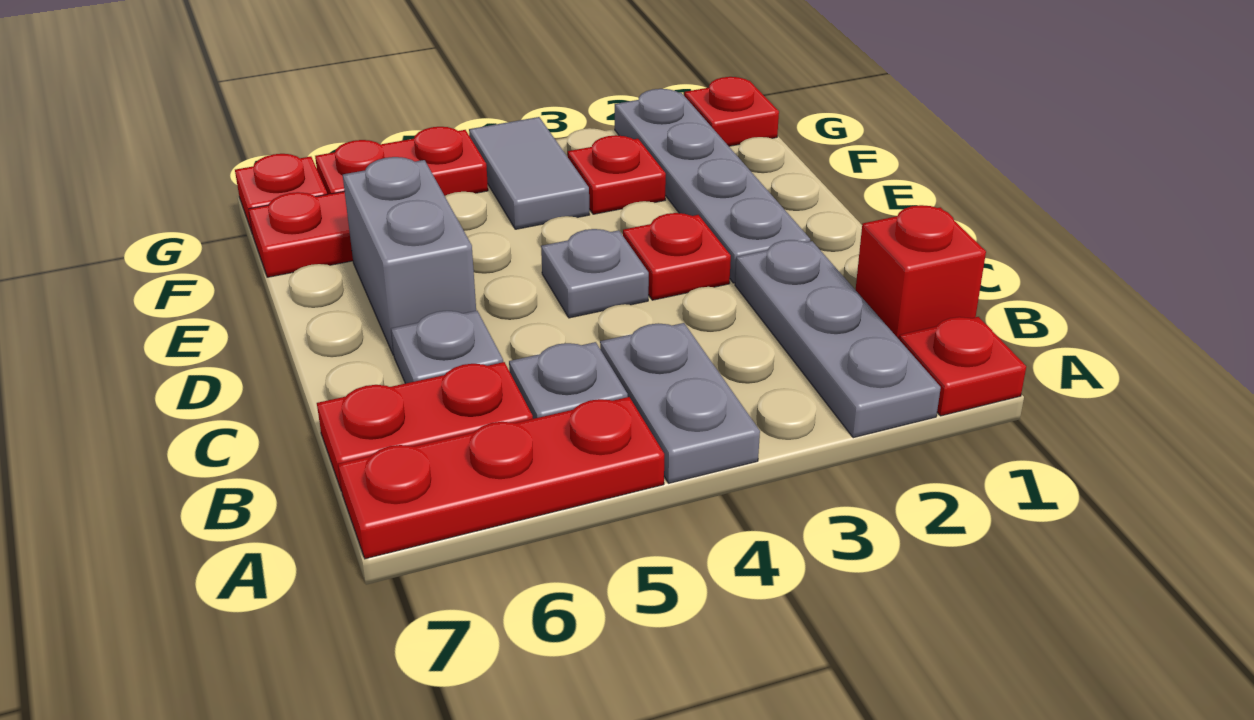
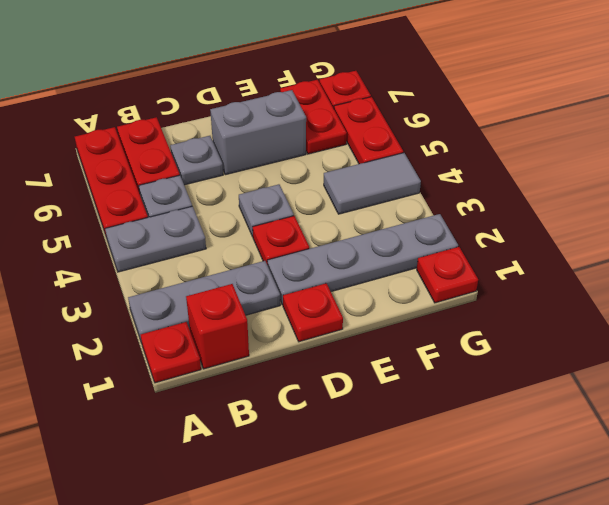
red plate F3 level 1 -> red plate D1 level 1

